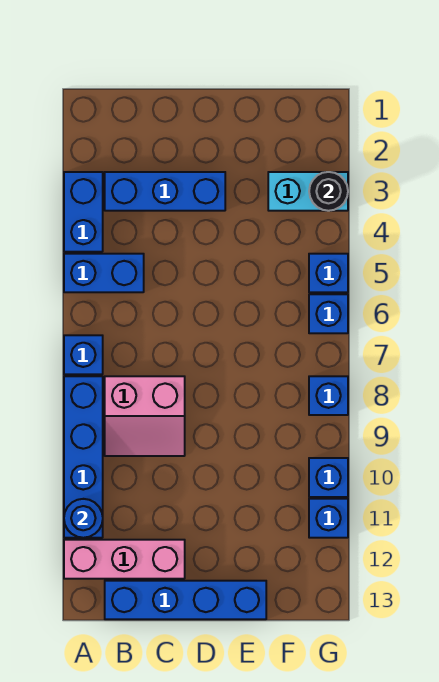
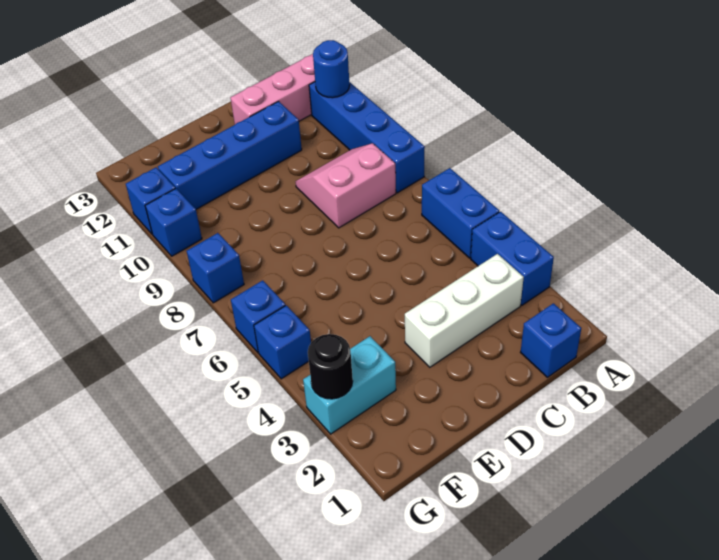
blue brick A5:B5 level 1 -> blue brick A5:A6 level 1
blue brick A7 level 1 -> blue brick B1 level 1
blue brick B3:D3 level 1 -> white brick B3:D3 level 1
blue brick B13:E13 level 1 -> blue brick C11:F11 level 1

